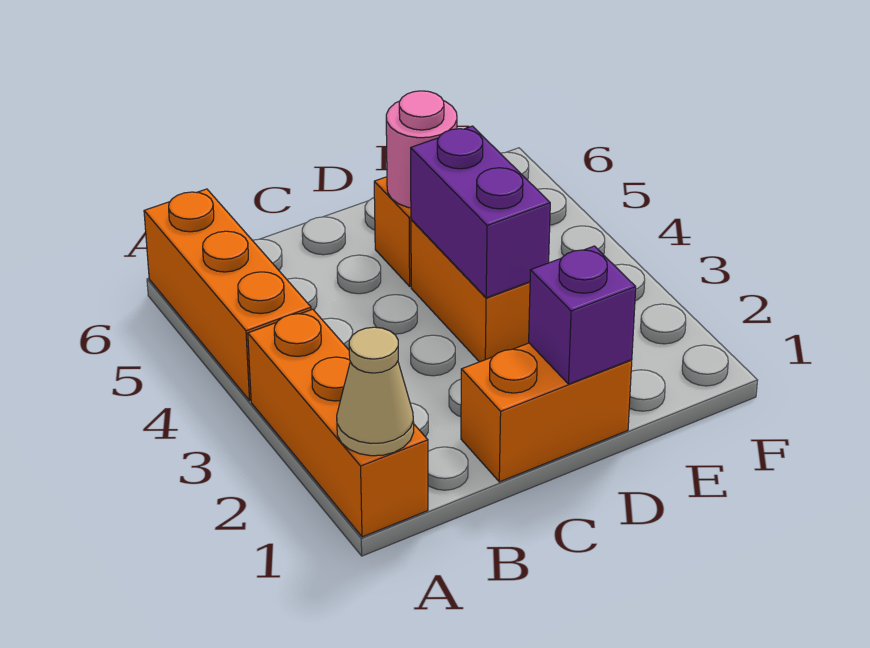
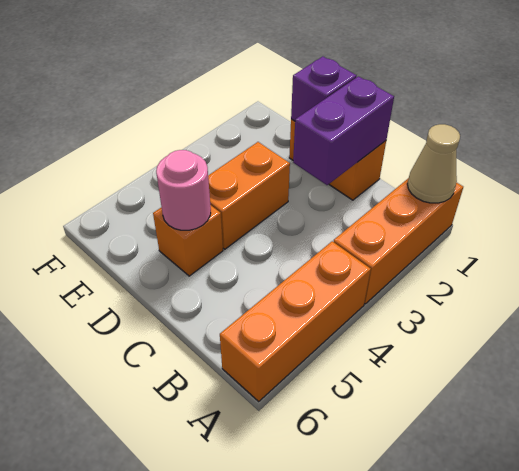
purple brick D3:D4 level 2 -> purple brick C1:C2 level 2

